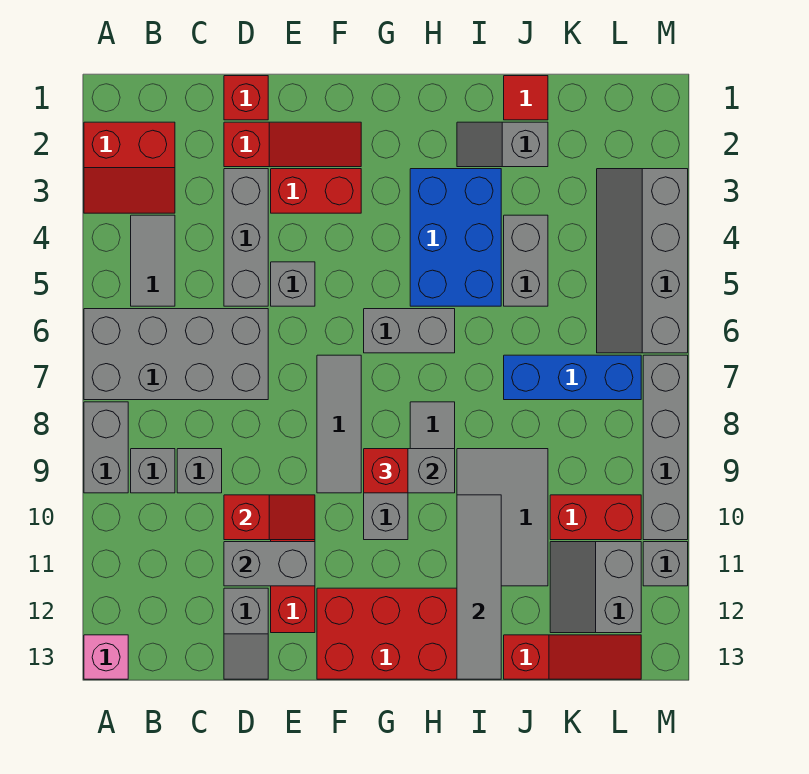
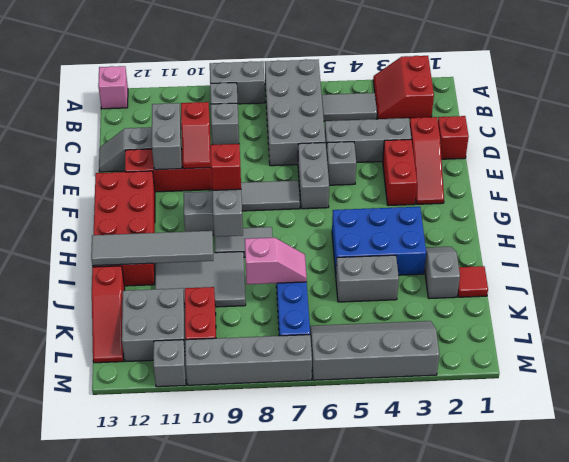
grey brick G6:H6 level 1 -> grey brick E6:F6 level 1
none -> pink slope J7:J8 level 2 top 8
grey slope K11:L12 level 1 top L -> grey brick K11:L12 level 1

